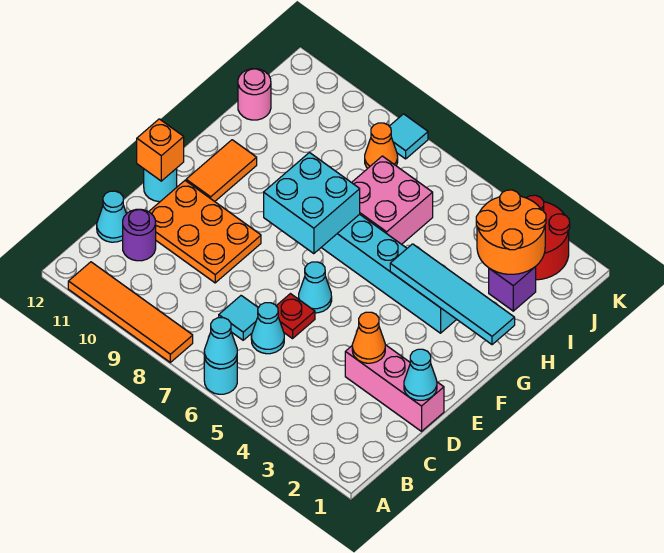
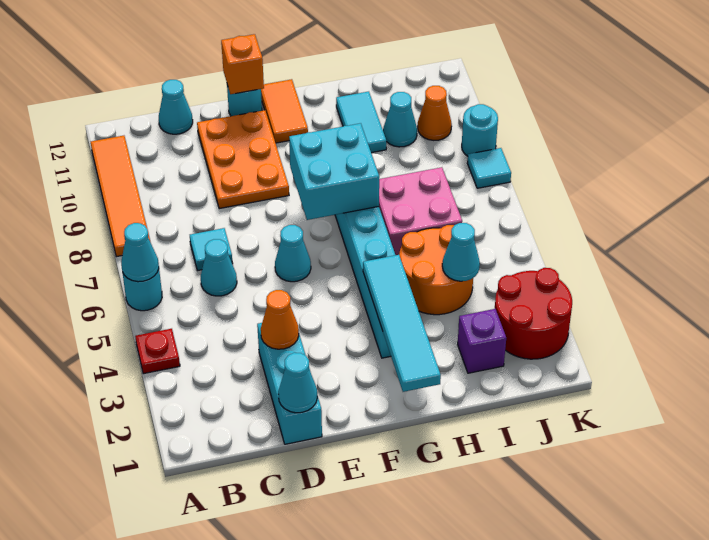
purple round brick C11 level 1 -> none
pink brick D1:D3 level 1 -> cyan brick D1:D3 level 1
red plate D6 level 1 -> red plate A4 level 1
orange tile F11:G11 level 1 -> orange tile F11:F12 level 1
none -> cyan tile H10:H11 level 1
orange round brick I2:J3 level 2 -> orange round brick H4:I5 level 1
none -> cyan cone I4 level 2
none -> cyan cone I10 level 1
pink round brick I12 level 1 -> none
orange cone J8 level 1 -> orange cone J10 level 1
none -> cyan round brick K9 level 1

